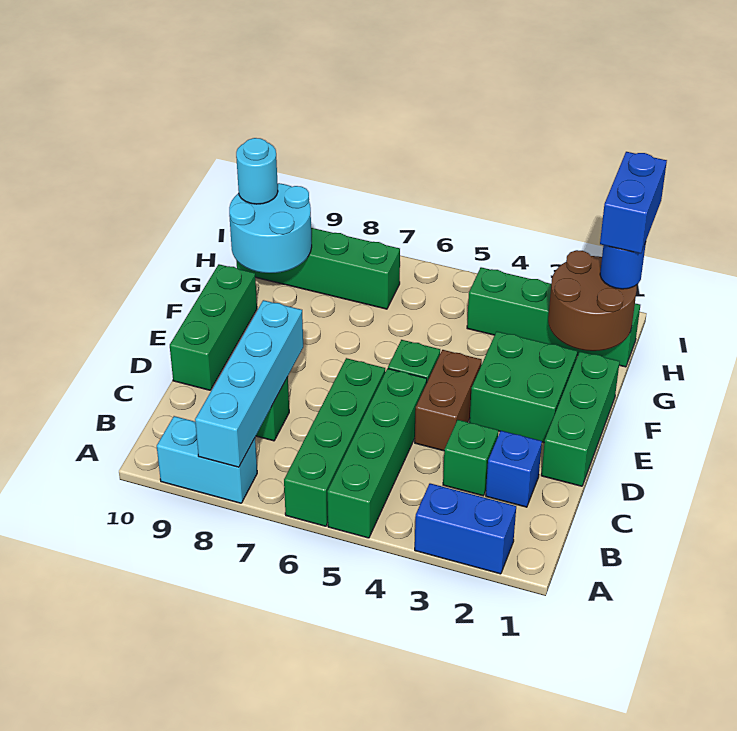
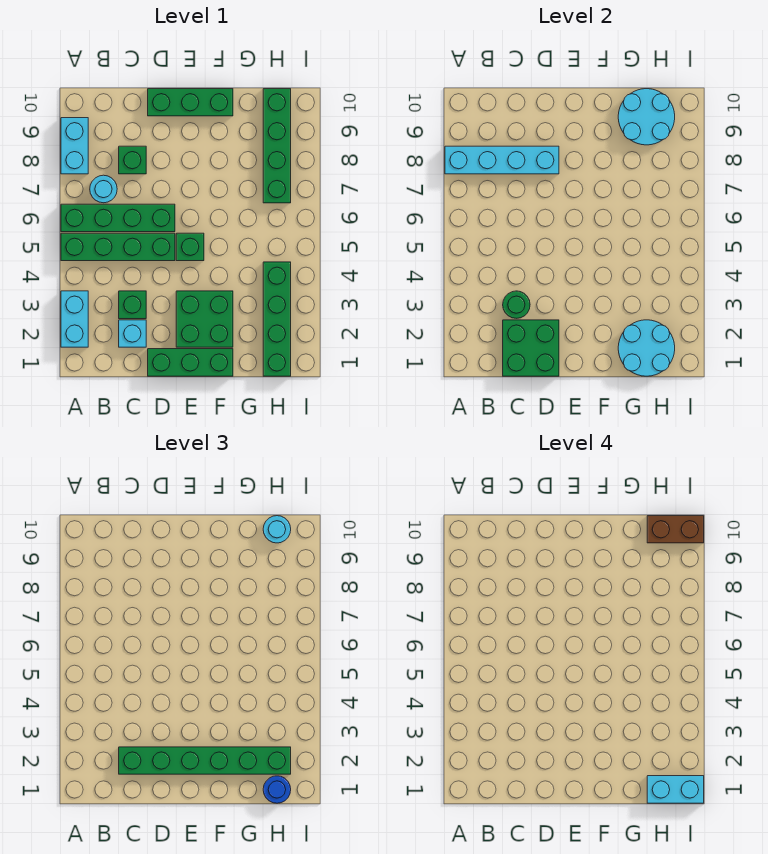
blue brick A2:A3 level 1 -> cyan brick A2:A3 level 1
none -> cyan round brick B7 level 1
none -> green brick C1:D2 level 2
blue brick C2 level 1 -> cyan brick C2 level 1
none -> green brick C2:H2 level 3
none -> green round brick C3 level 2
brown brick D4:E4 level 1 -> brown brick H10:I10 level 4
brown round brick G1:H2 level 2 -> cyan round brick G1:H2 level 2
blue brick H1:I1 level 4 -> cyan brick H1:I1 level 4

